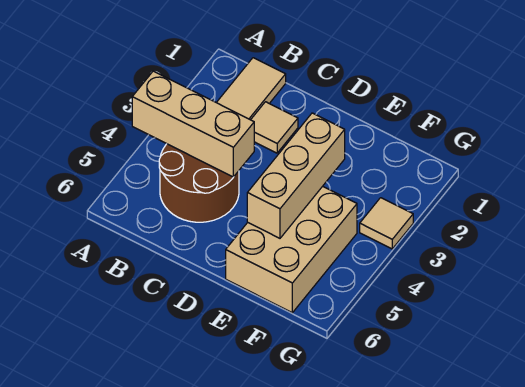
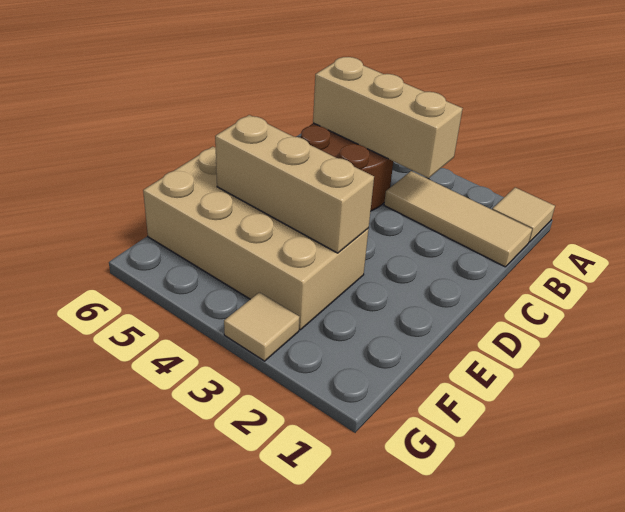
tan brick A4:C4 level 2 -> tan brick B3:B5 level 2
tan tile C2 level 1 -> tan tile A1 level 1
tan brick E4:F6 level 1 -> tan brick E3:F6 level 1

